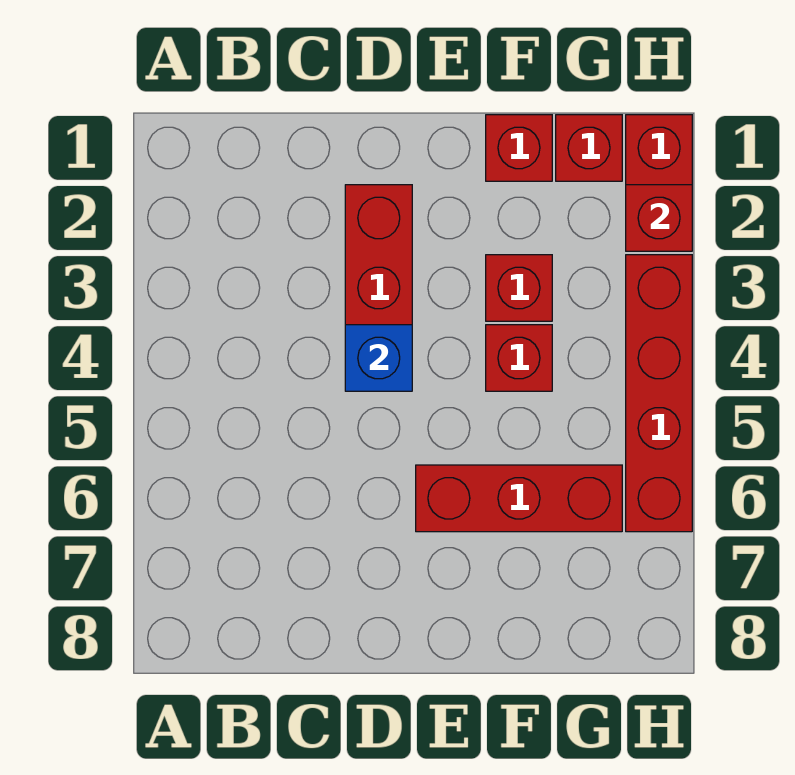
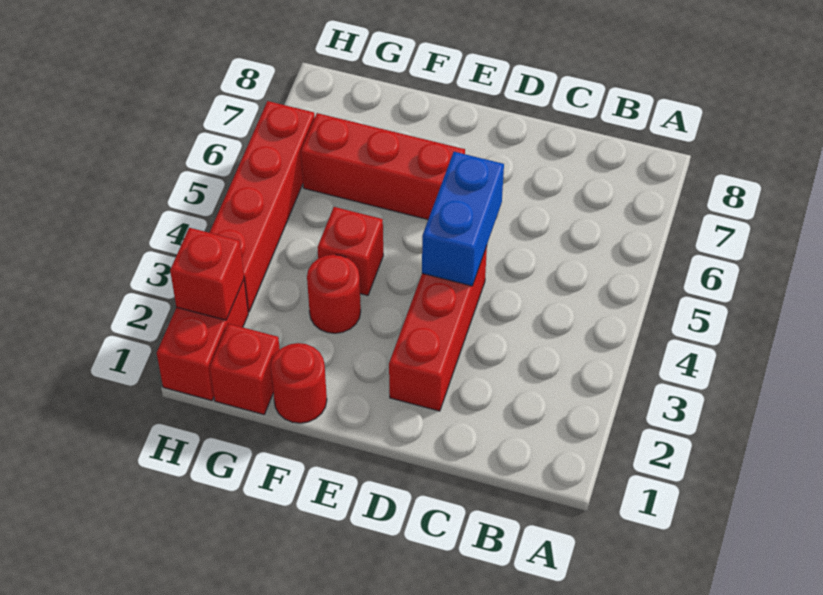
blue brick D4 level 2 -> blue brick D4:D5 level 2
red brick F1 level 1 -> red round brick F1 level 1
red brick F3 level 1 -> red round brick F3 level 1

